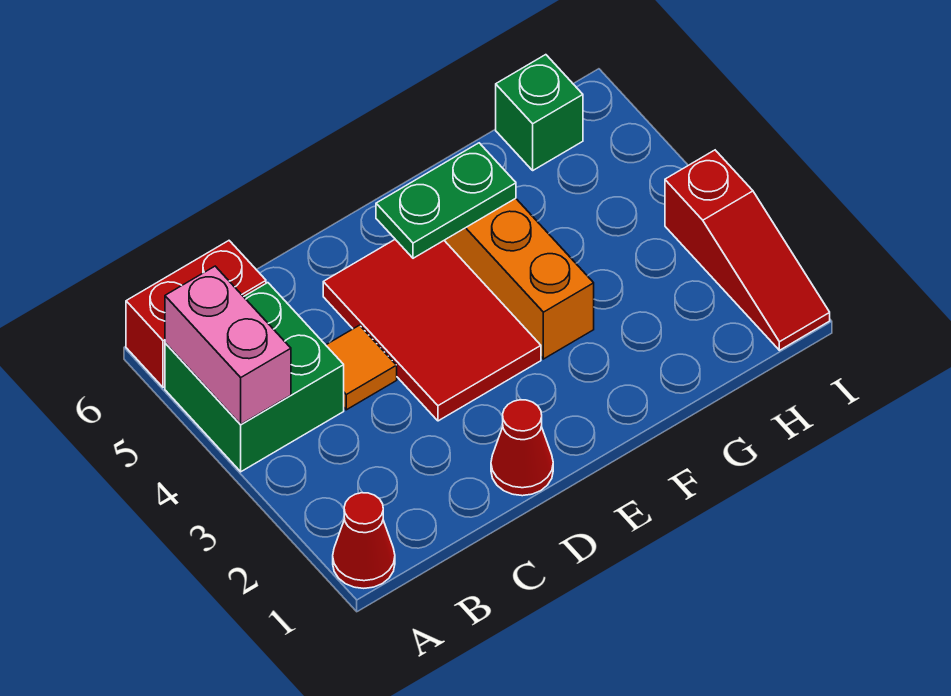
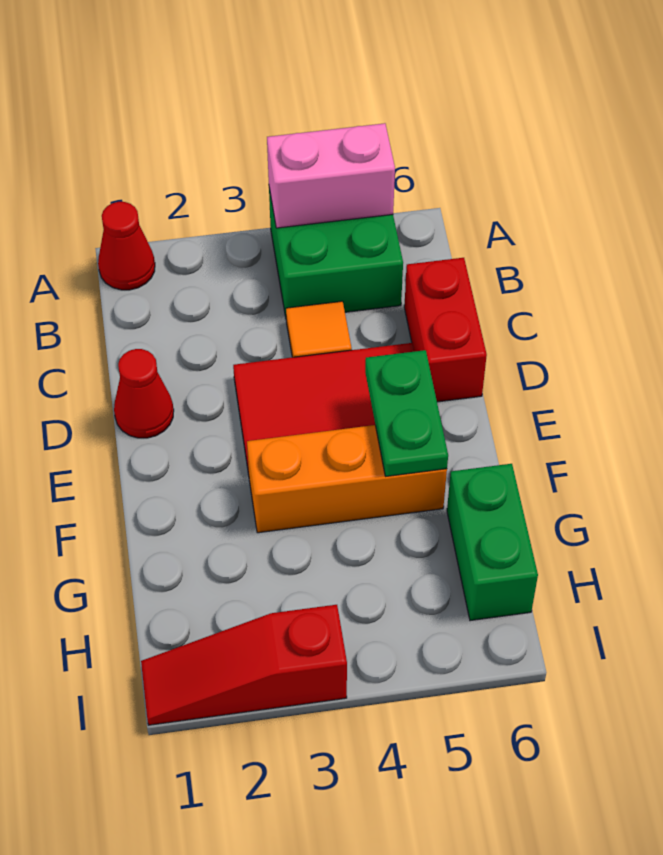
red brick A6:B6 level 1 -> red brick C6:D6 level 1
green brick H6 level 1 -> green brick G6:H6 level 1

